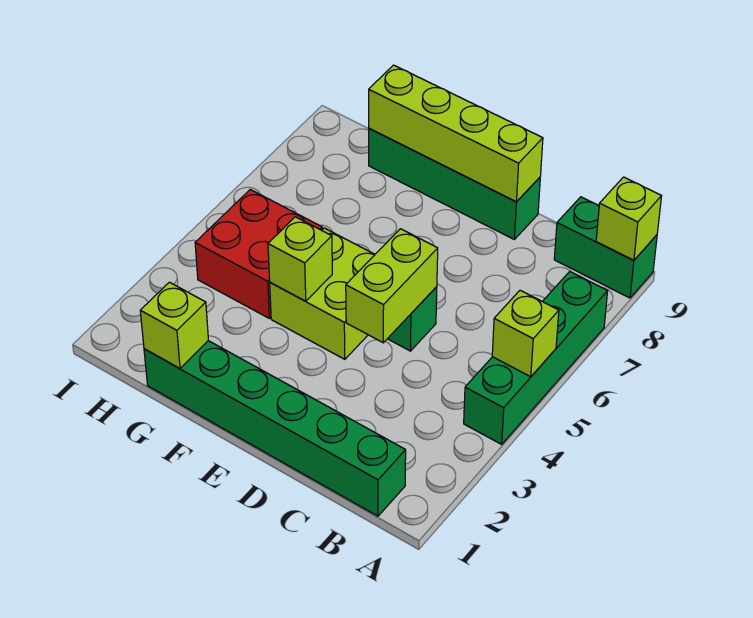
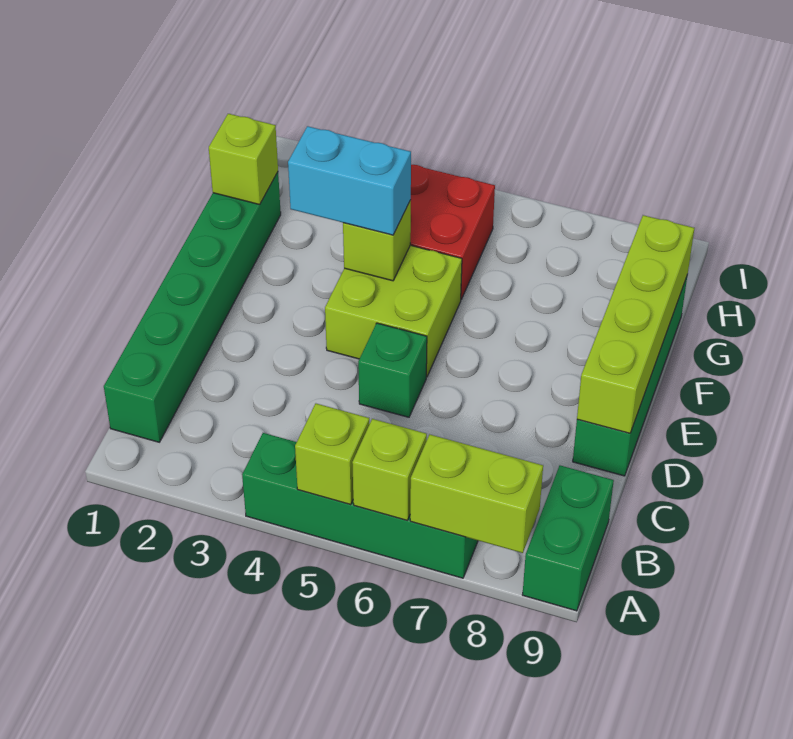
lime brick A9 level 2 -> lime brick A6 level 2
lime brick D4:D5 level 2 -> lime brick A7:A8 level 2
none -> cyan brick F3:F4 level 3

